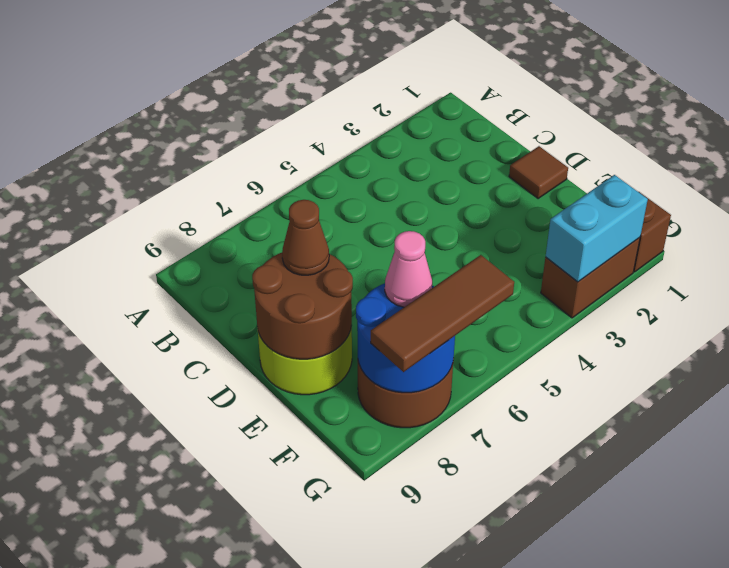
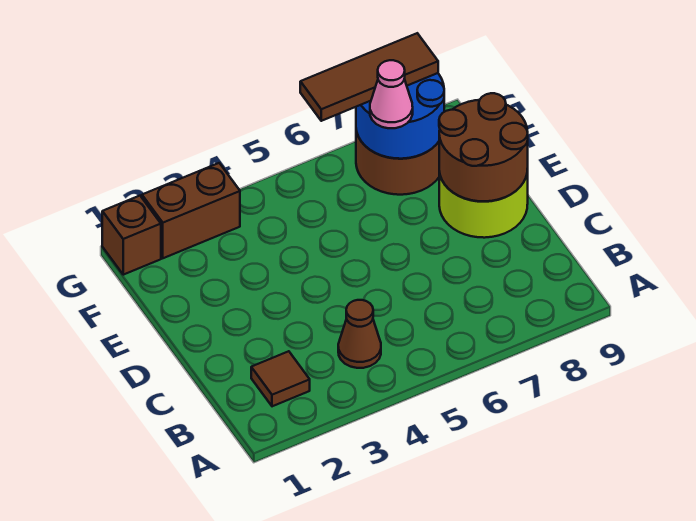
brown tile D1 level 1 -> brown tile B2 level 1
brown cone D8 level 3 -> brown cone B4 level 1
cyan brick G2:G3 level 2 -> none

